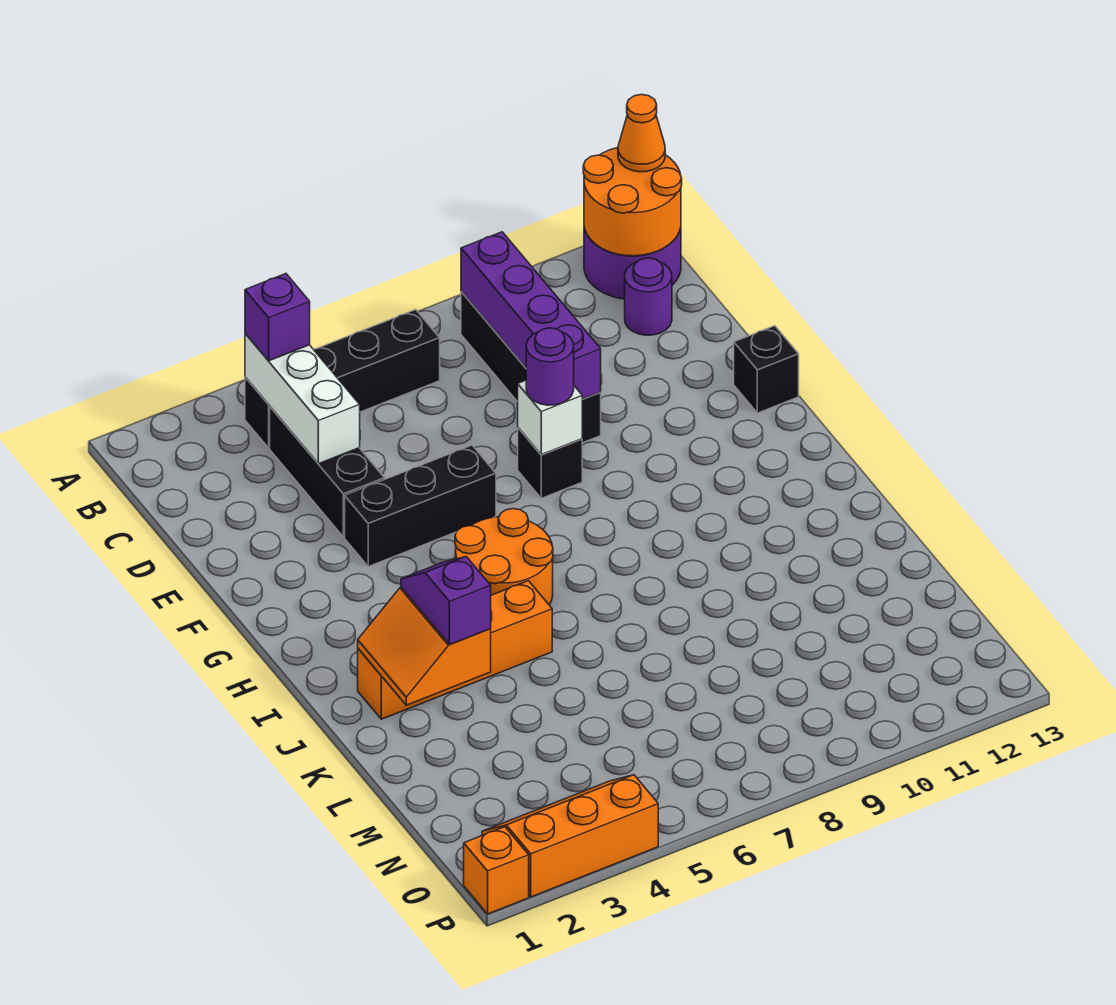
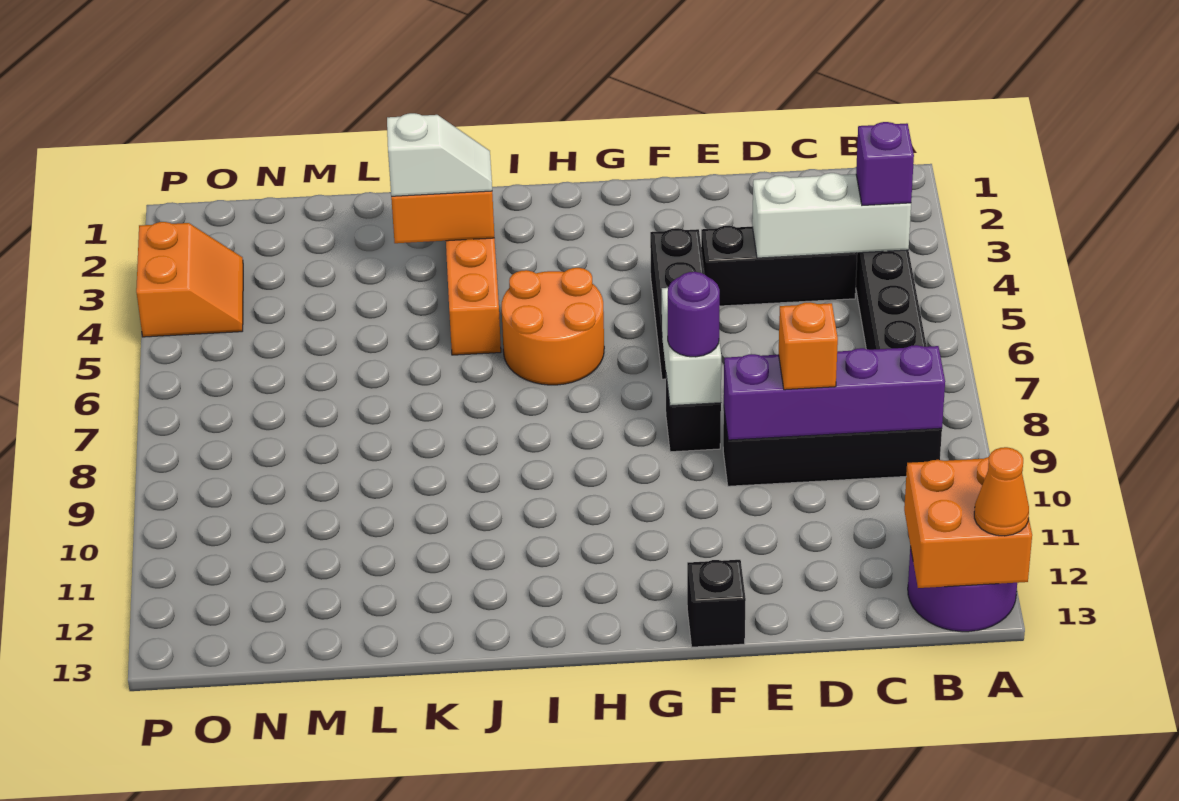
orange round brick A12:B13 level 2 -> orange brick A12:B13 level 2
purple round brick C12 level 1 -> none
white brick F8 level 2 -> white brick F7:F8 level 2
purple slope J3:K3 level 3 top K -> white slope J3:K3 level 3 top K
orange slope O2:P4 level 1 top P -> orange slope O3:P4 level 1 top P
orange brick P1 level 1 -> orange brick D9 level 3

